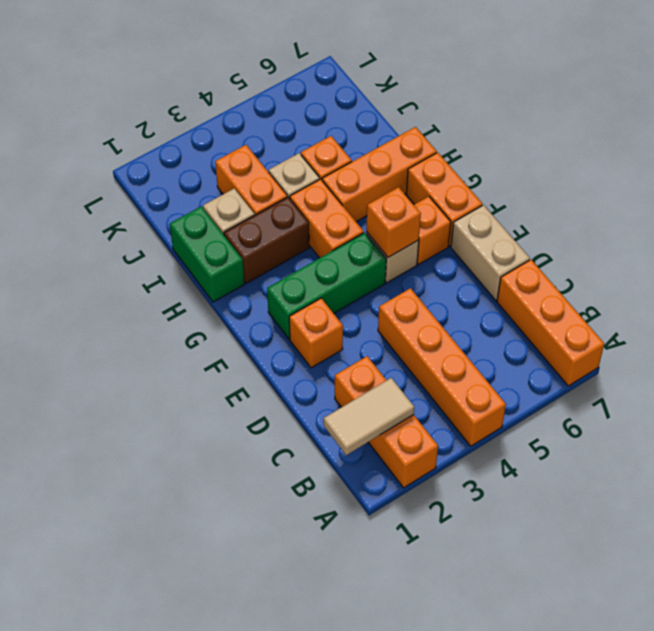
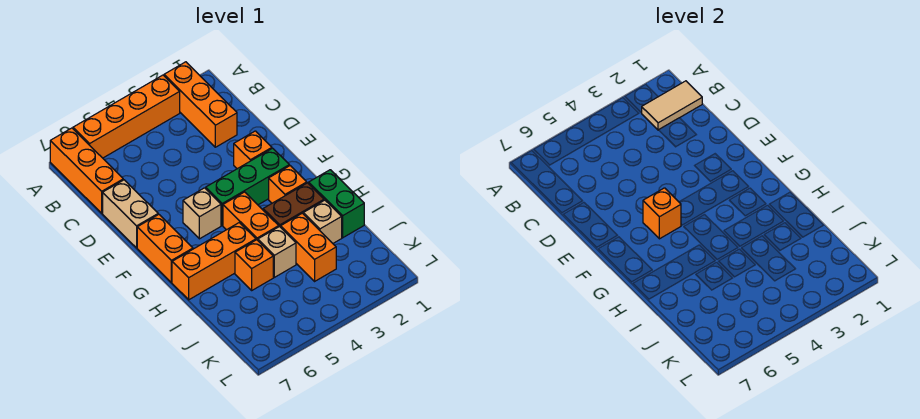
orange brick A4:D4 level 1 -> orange brick A3:A6 level 1
orange brick F6 level 1 -> orange brick G2 level 1

